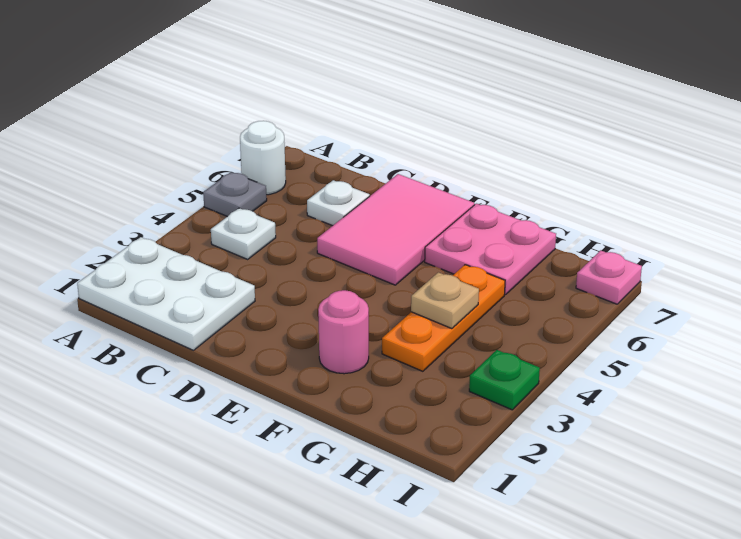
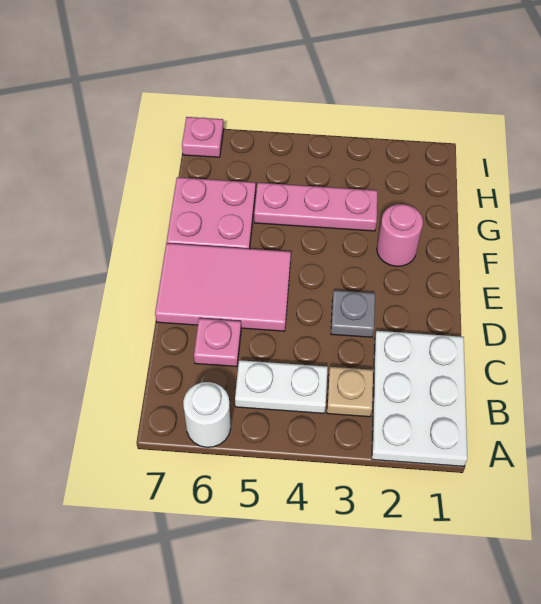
grey plate A5 level 1 -> grey plate D3 level 1
white plate B4 level 1 -> white plate B4:B5 level 1
white plate C6 level 1 -> pink plate C6 level 1
orange plate G3:G5 level 1 -> pink plate G3:G5 level 1
tan plate G4 level 2 -> tan plate B3 level 1
green plate I3 level 1 -> none

